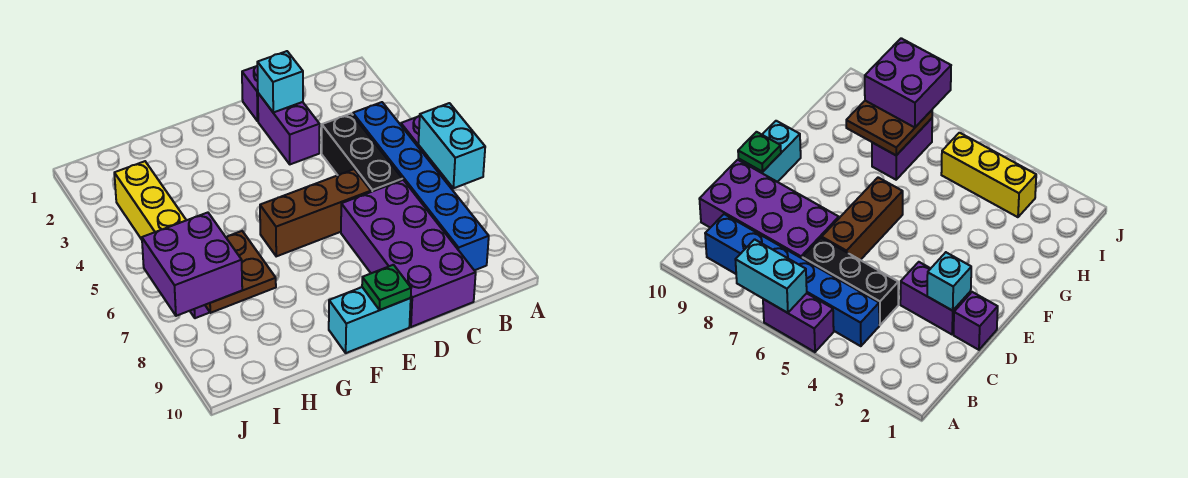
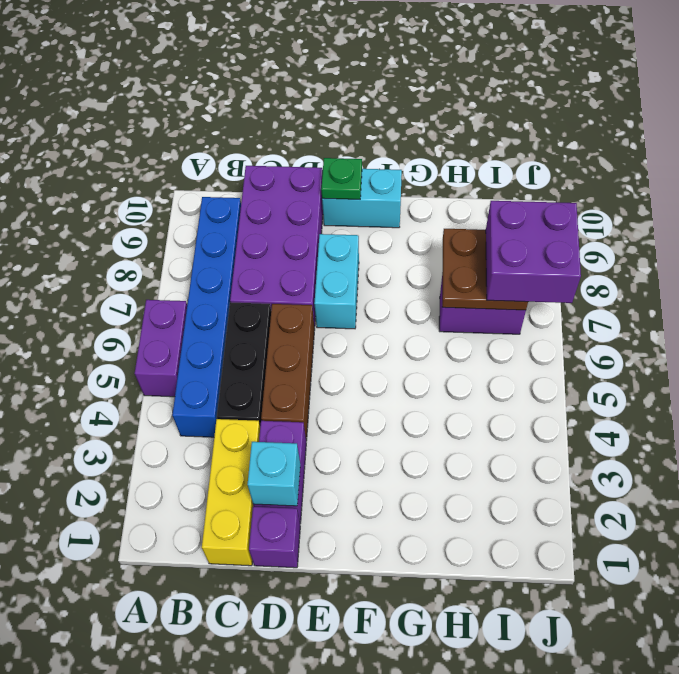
cyan brick A6:A7 level 2 -> cyan brick E7:E8 level 1
brown brick D6:F6 level 1 -> brown brick D4:D6 level 1
yellow brick I3:I5 level 1 -> yellow brick C1:C3 level 1

